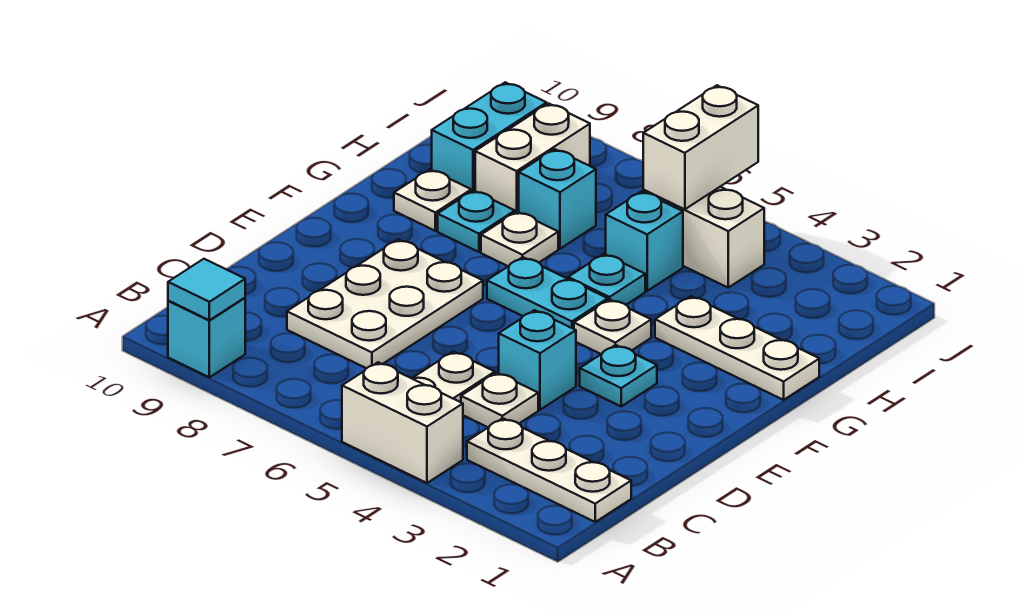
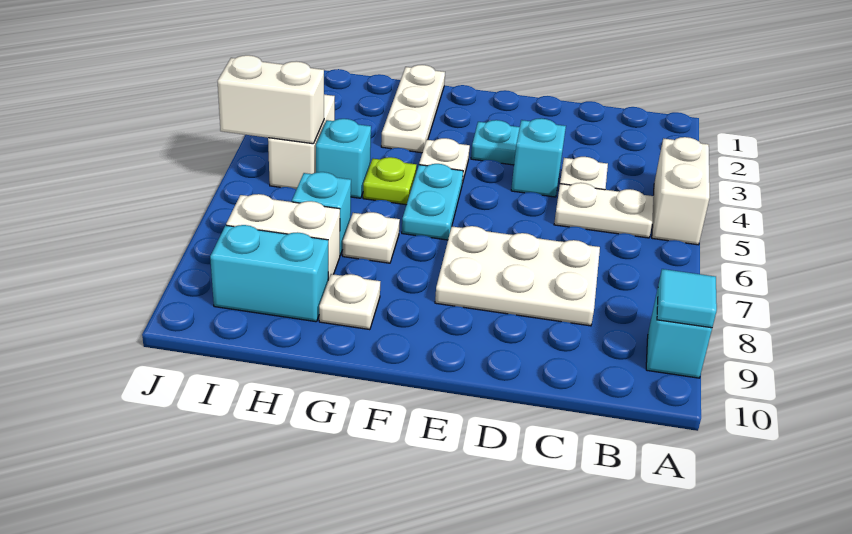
white plate B1:B3 level 1 -> none
cyan plate G5 level 1 -> lime plate G5 level 1
cyan plate G8 level 1 -> none

